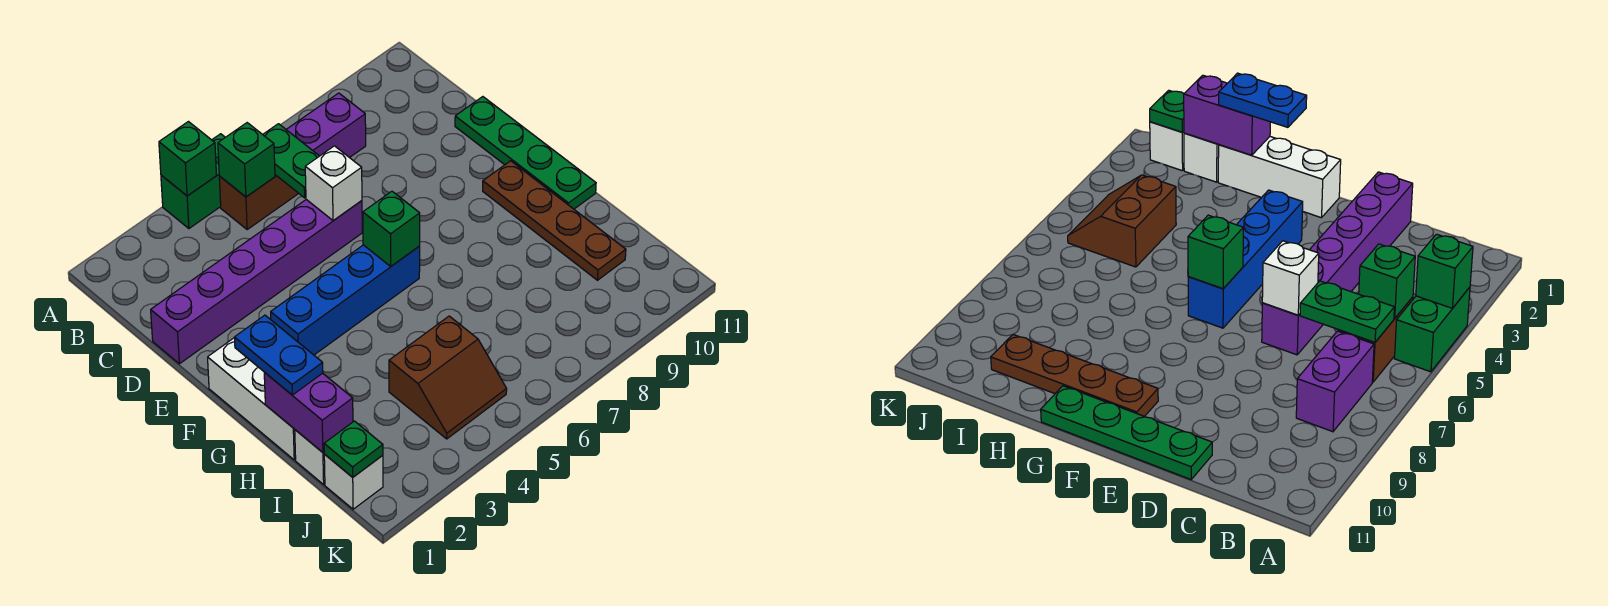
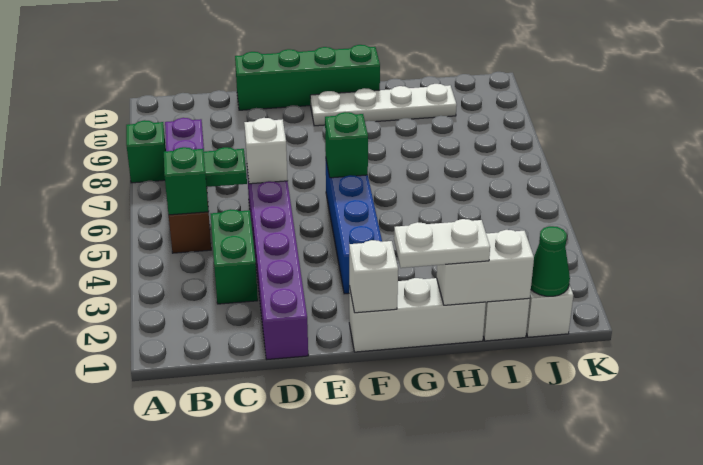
green brick A4:A5 level 1 -> green brick C3:C4 level 1
green brick A4 level 2 -> green brick A8 level 1
green plate D11:G11 level 1 -> green brick D11:G11 level 1
none -> white brick F1 level 2
brown plate F10:I10 level 1 -> white plate F10:I10 level 1
blue plate G1:H1 level 3 -> white plate G1:H1 level 3
purple brick H1:I1 level 2 -> white brick H1:I1 level 2
brown slope I4:J5 level 1 top I -> none
green plate J1 level 2 -> green cone J1 level 2

